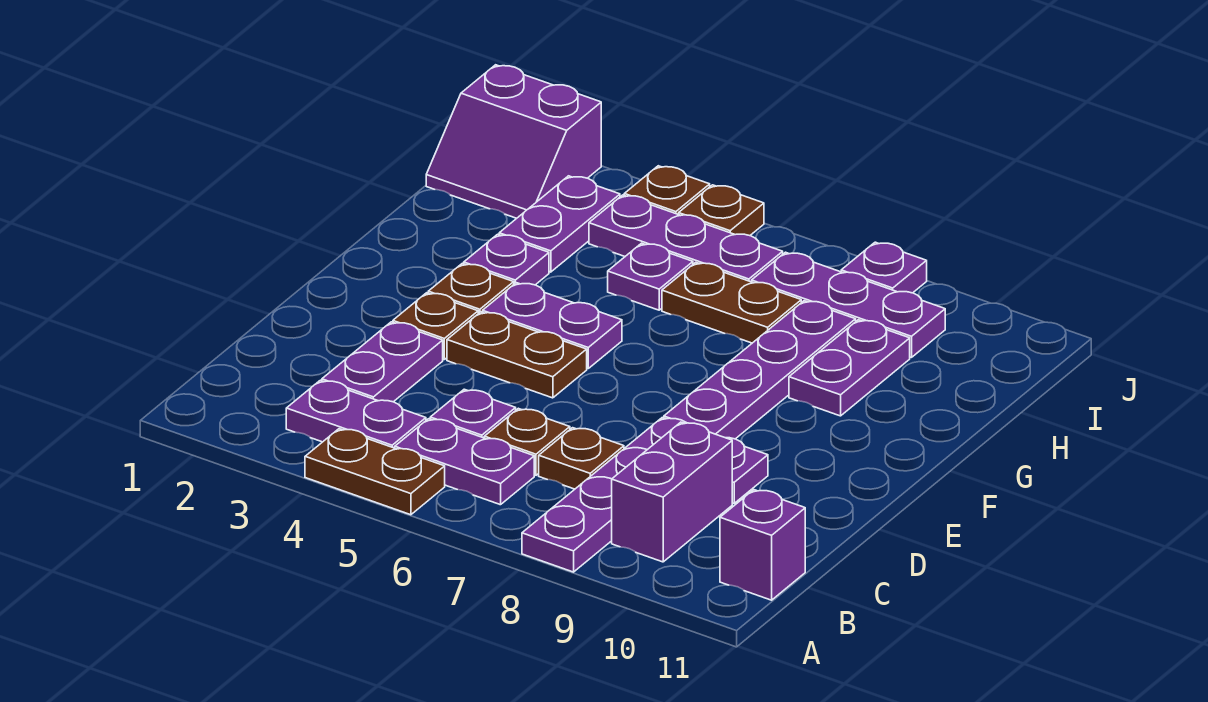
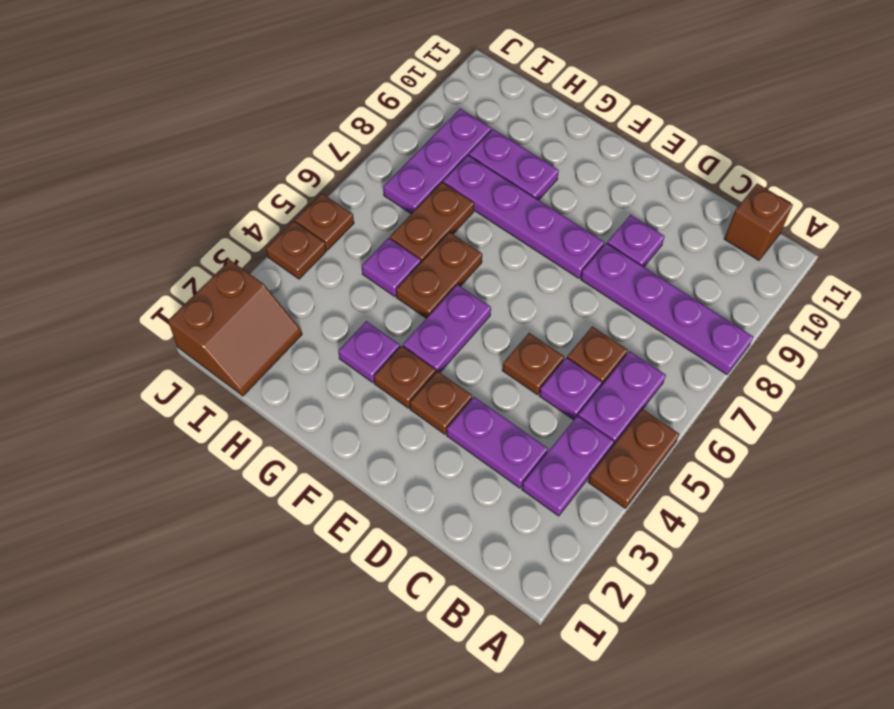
purple brick B9:C9 level 1 -> none
purple brick B11 level 1 -> brown brick B11 level 1
brown plate C7 level 1 -> brown plate D5 level 1
brown plate E4:E5 level 1 -> brown plate G5:G6 level 1
purple plate H3:I3 level 1 -> none
purple slope I1:J2 level 1 top J -> brown slope I1:J2 level 1 top J
purple plate I4:I6 level 1 -> none
purple plate J8 level 1 -> none

